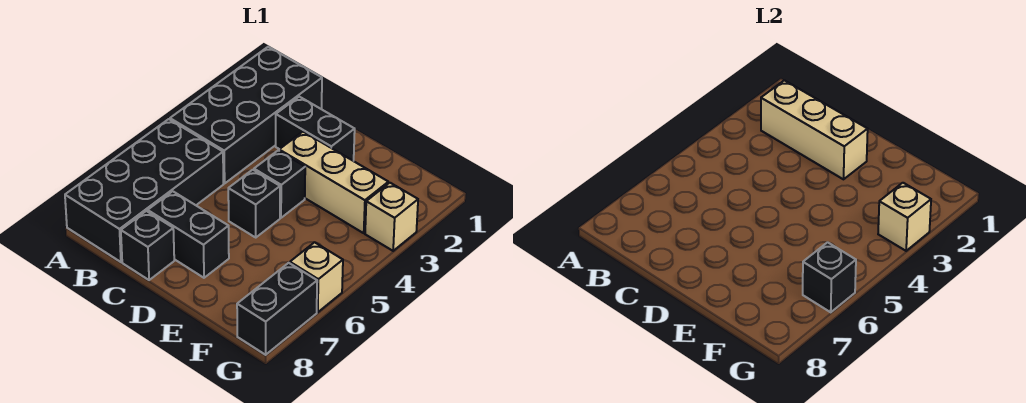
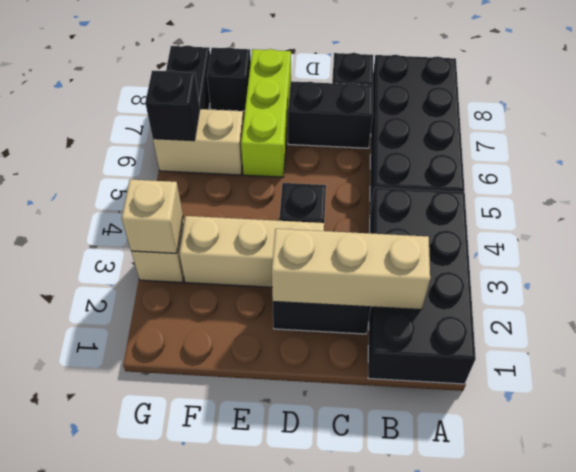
black brick D5 level 1 -> black brick F8 level 1
none -> lime brick E6:E8 level 1
tan brick G6 level 1 -> tan brick F6:G6 level 1

